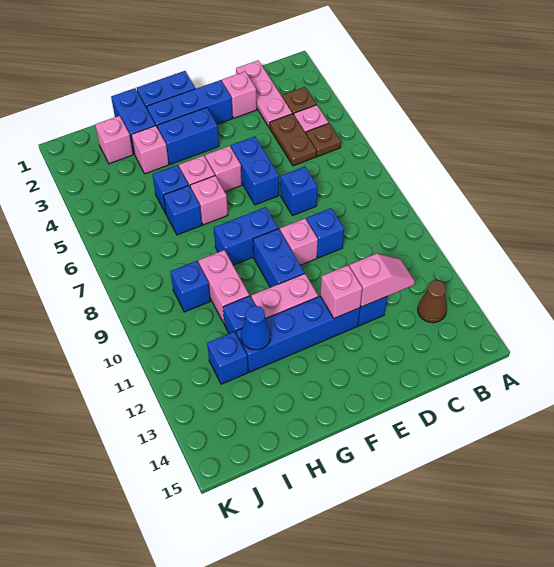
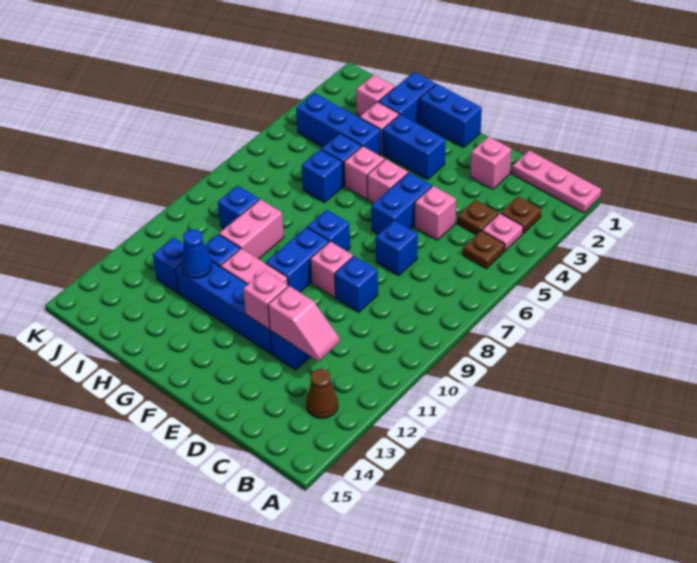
pink plate C1:C3 level 1 -> pink plate A1:C1 level 1
brown plate C4:C5 level 1 -> brown plate C4 level 1
blue brick E2:G2 level 1 -> blue brick H4:J4 level 1
blue brick F8:G8 level 1 -> blue brick F8 level 1
pink brick G6 level 1 -> pink brick D5 level 1

